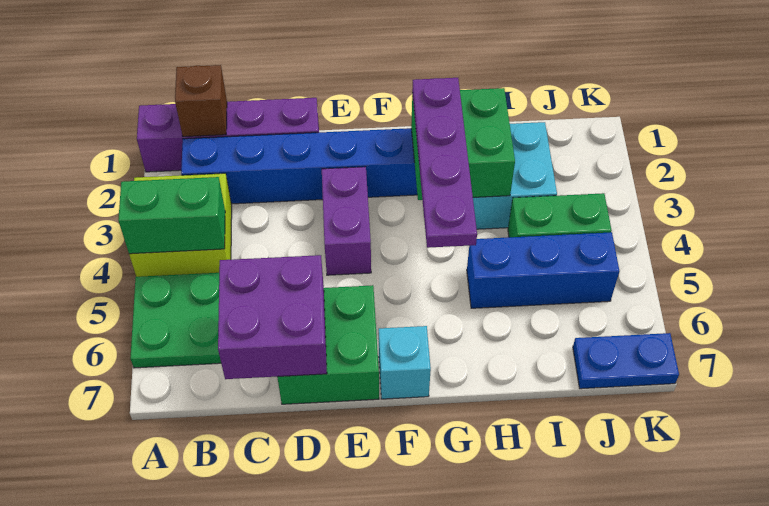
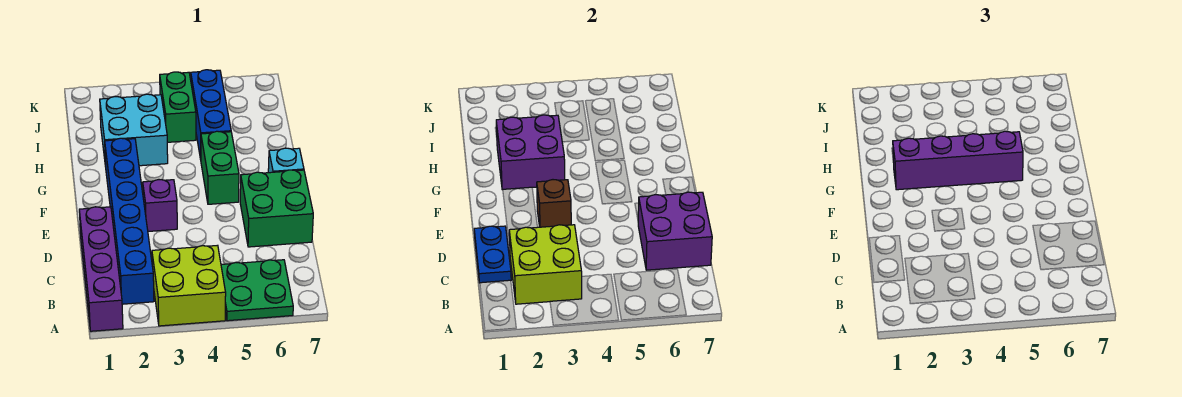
green brick A4:B4 level 2 -> green brick F5:G5 level 1
brown brick B1 level 2 -> brown brick E3 level 2
none -> lime brick B2:C3 level 2
purple brick E3:E4 level 1 -> purple brick E3 level 1
green brick G2:H3 level 2 -> purple brick G2:H3 level 2
purple plate G2:G5 level 3 -> purple brick G2:G5 level 3
blue plate J7:K7 level 1 -> blue plate C1:D1 level 2

